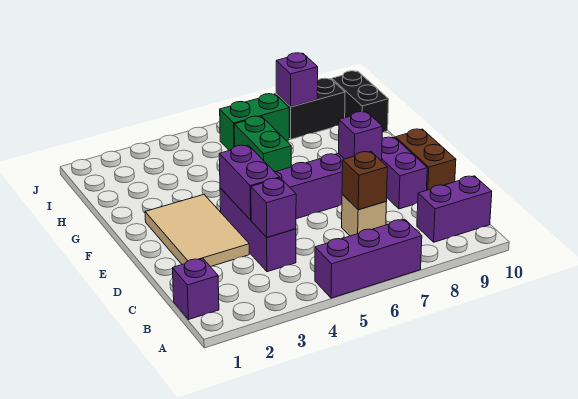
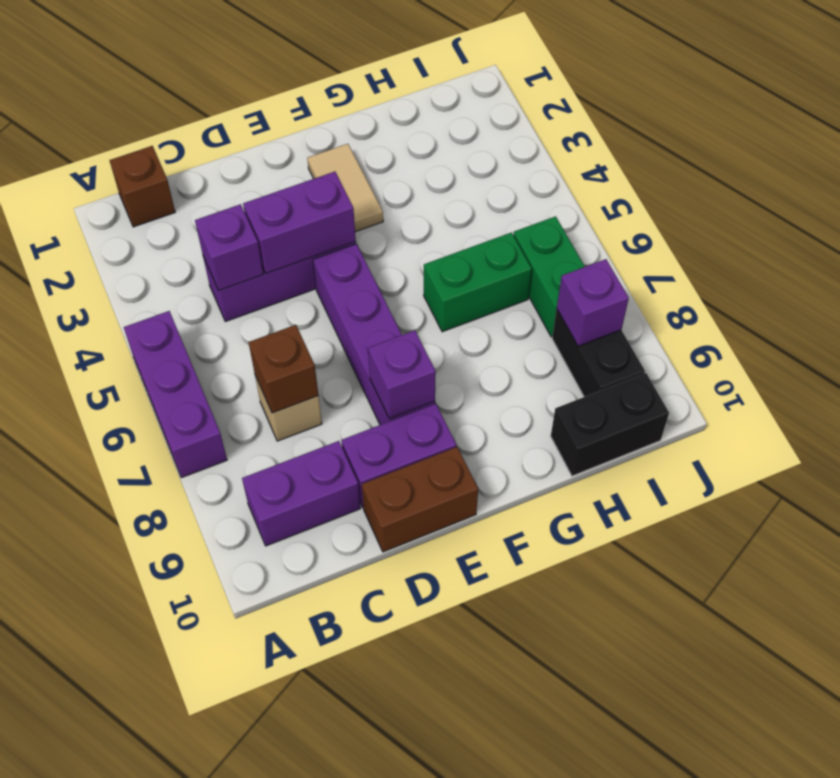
purple brick B1 level 1 -> brown brick B1 level 1
purple brick B9:B10 level 1 -> purple brick B9:C9 level 1
tan tile D2:F3 level 1 -> tan tile F2:F3 level 1

